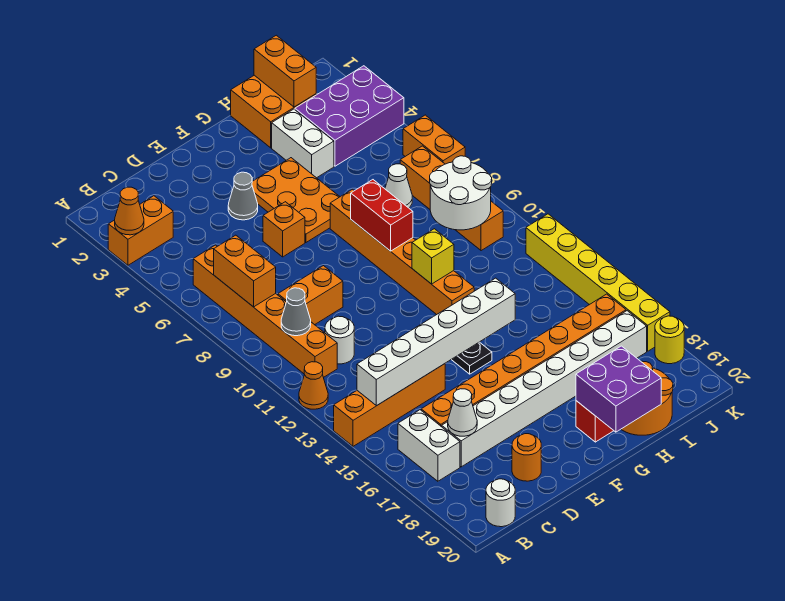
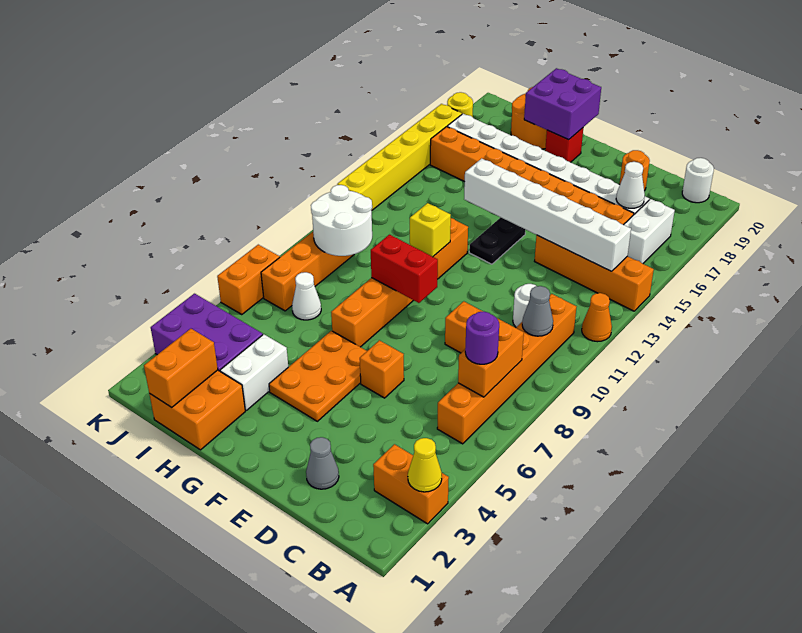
orange cone A3 level 2 -> yellow cone A3 level 2
none -> purple round brick B7 level 3
grey cone E4 level 1 -> grey cone D2 level 1
red brick G8:G9 level 2 -> red brick F9:G9 level 2

